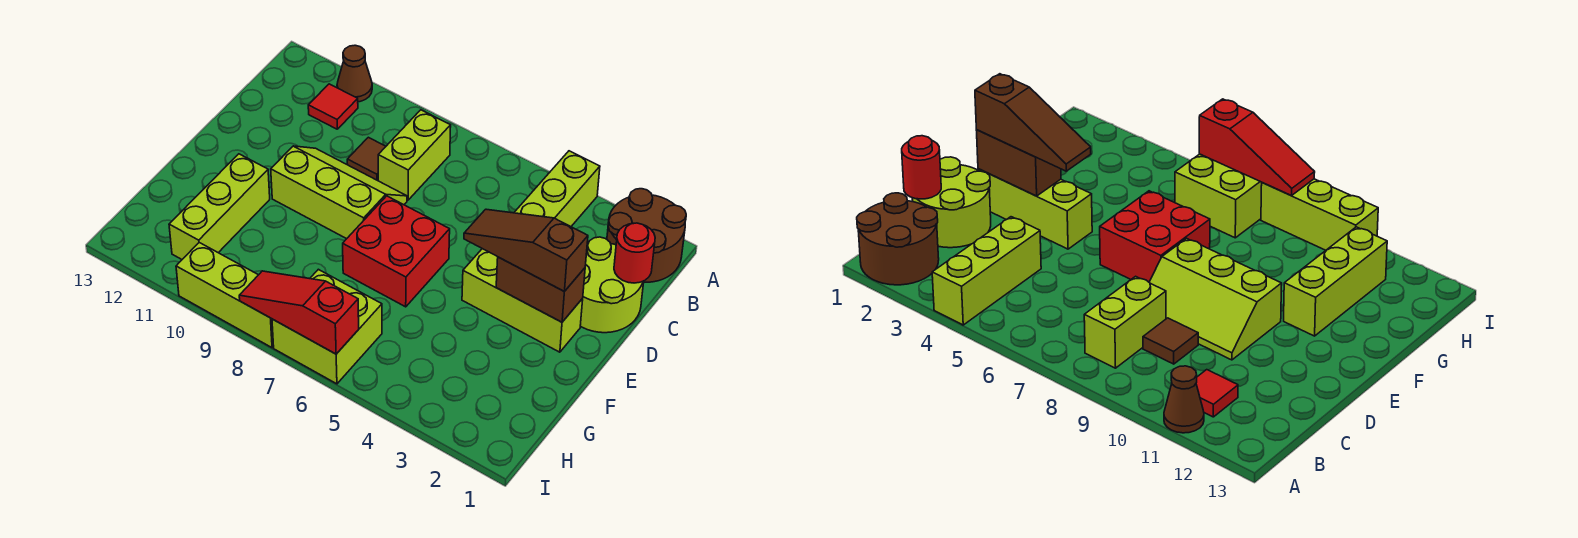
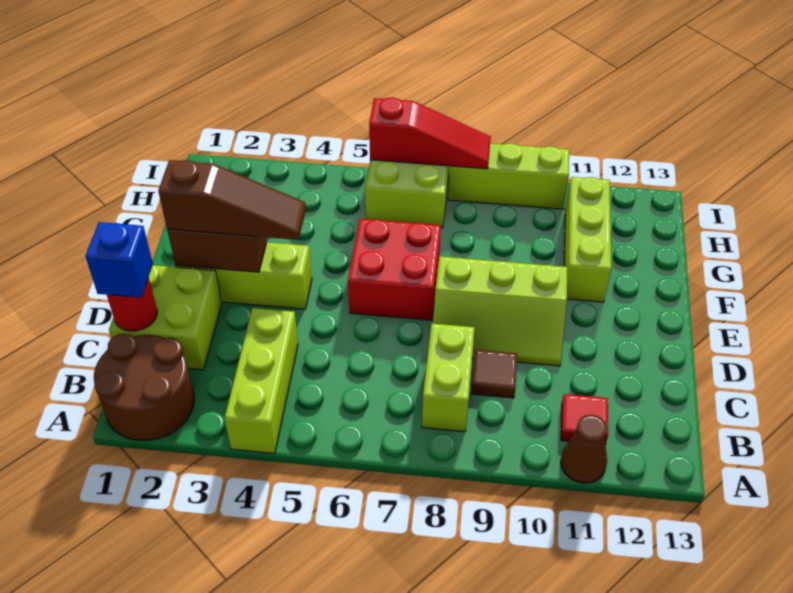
lime round brick C1:D2 level 1 -> lime brick C1:D2 level 1
none -> blue brick C1 level 3

